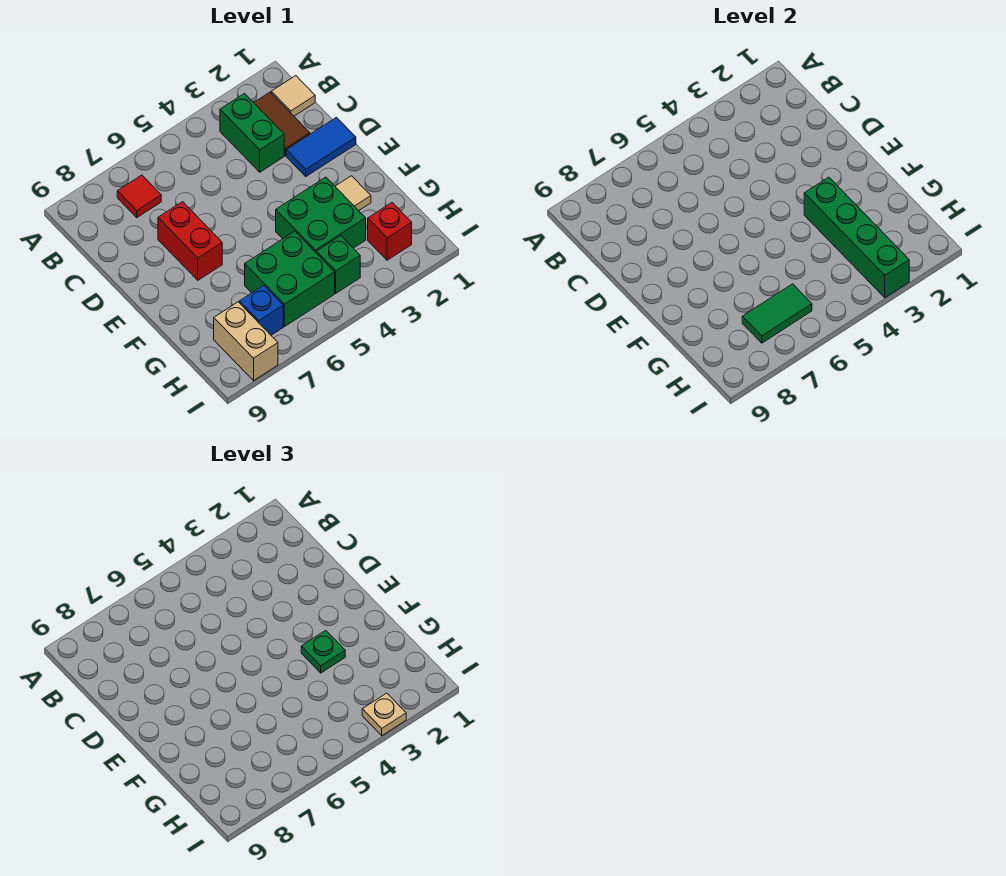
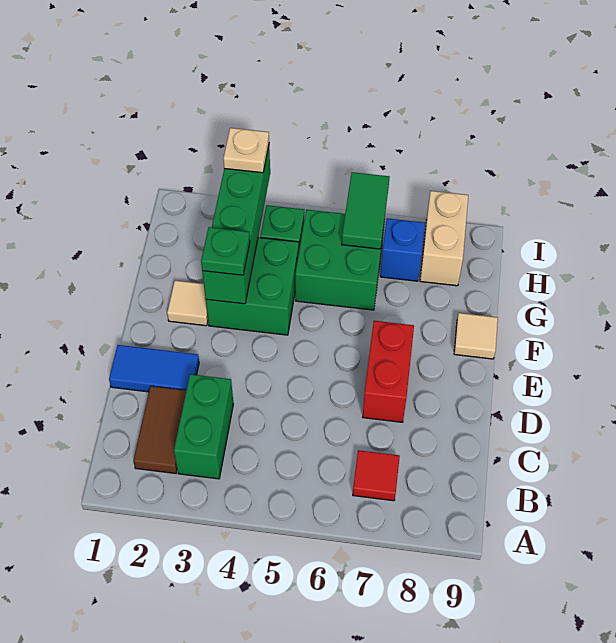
tan tile B1 level 1 -> tan tile F9 level 1
red brick H2 level 1 -> none
green tile H6:H7 level 2 -> green tile H6:I6 level 2

